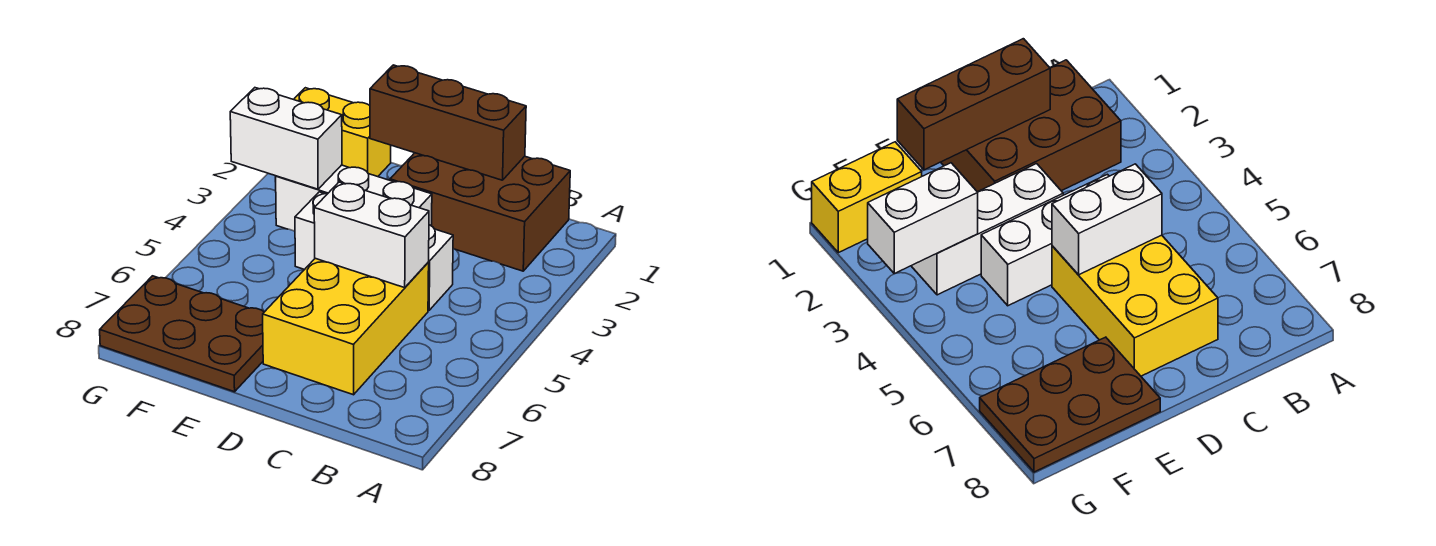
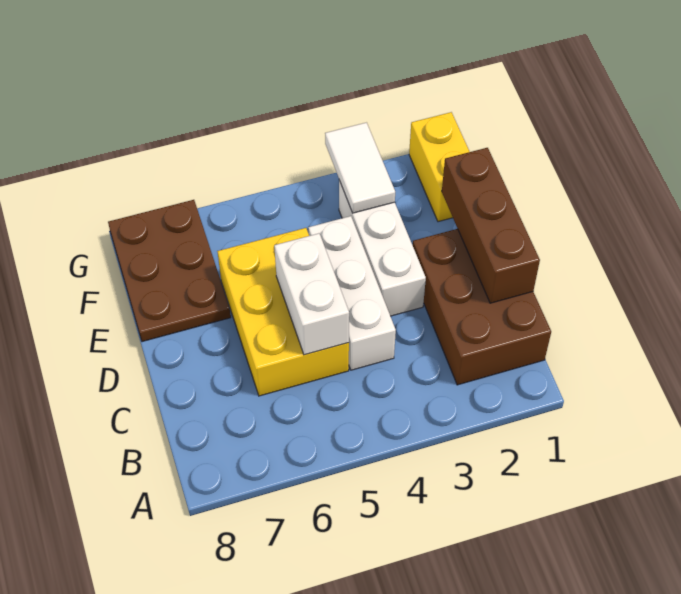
yellow brick C5:D7 level 1 -> yellow brick C5:E6 level 1
white brick F3:G3 level 2 -> white tile F3:G3 level 2

